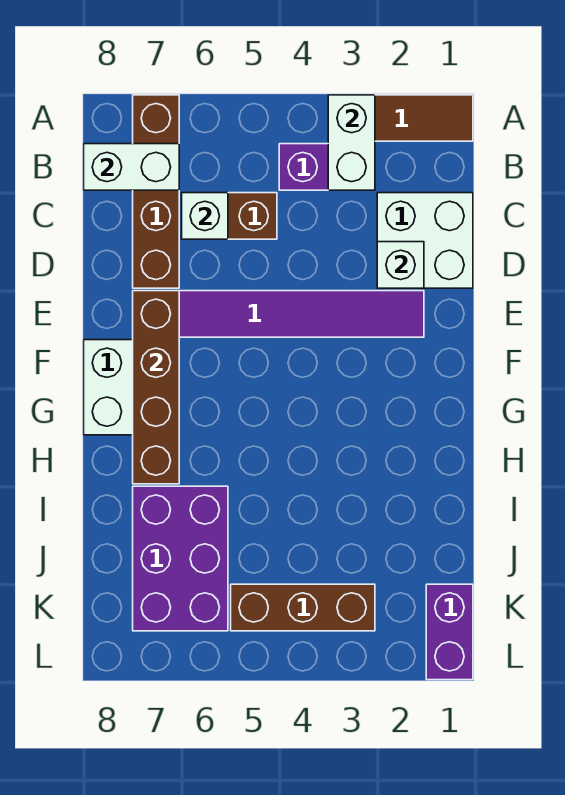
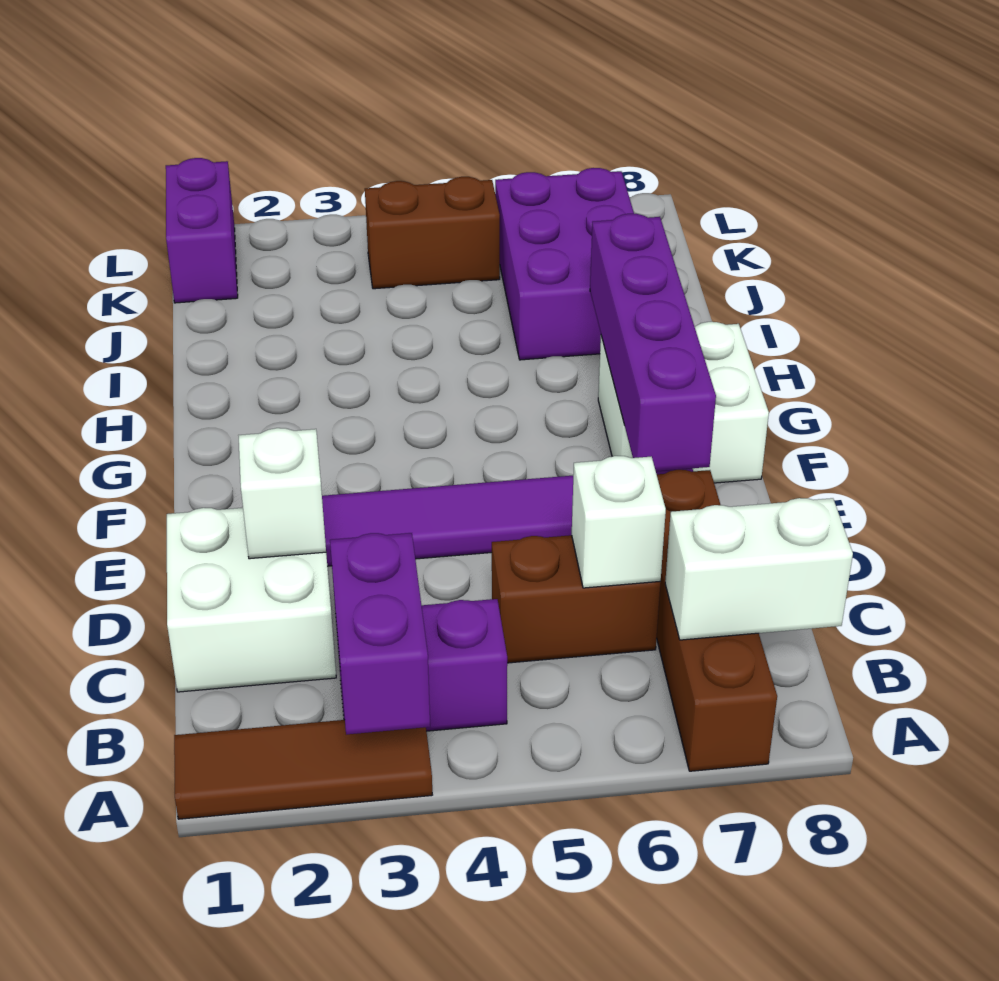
white brick A3:B3 level 2 -> purple brick A3:B3 level 2
brown brick E7:H7 level 2 -> purple brick E7:H7 level 2
brown brick K3:K5 level 1 -> brown brick K4:K5 level 1

